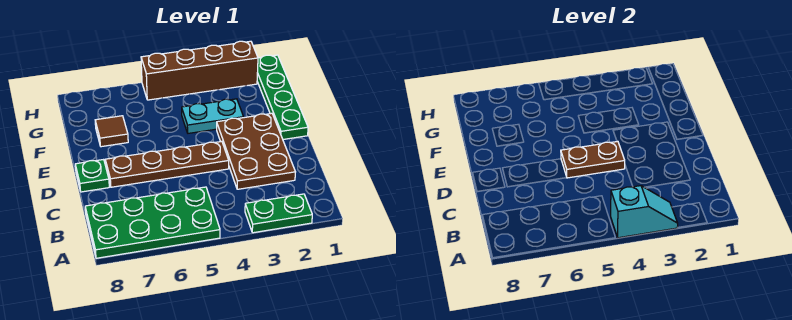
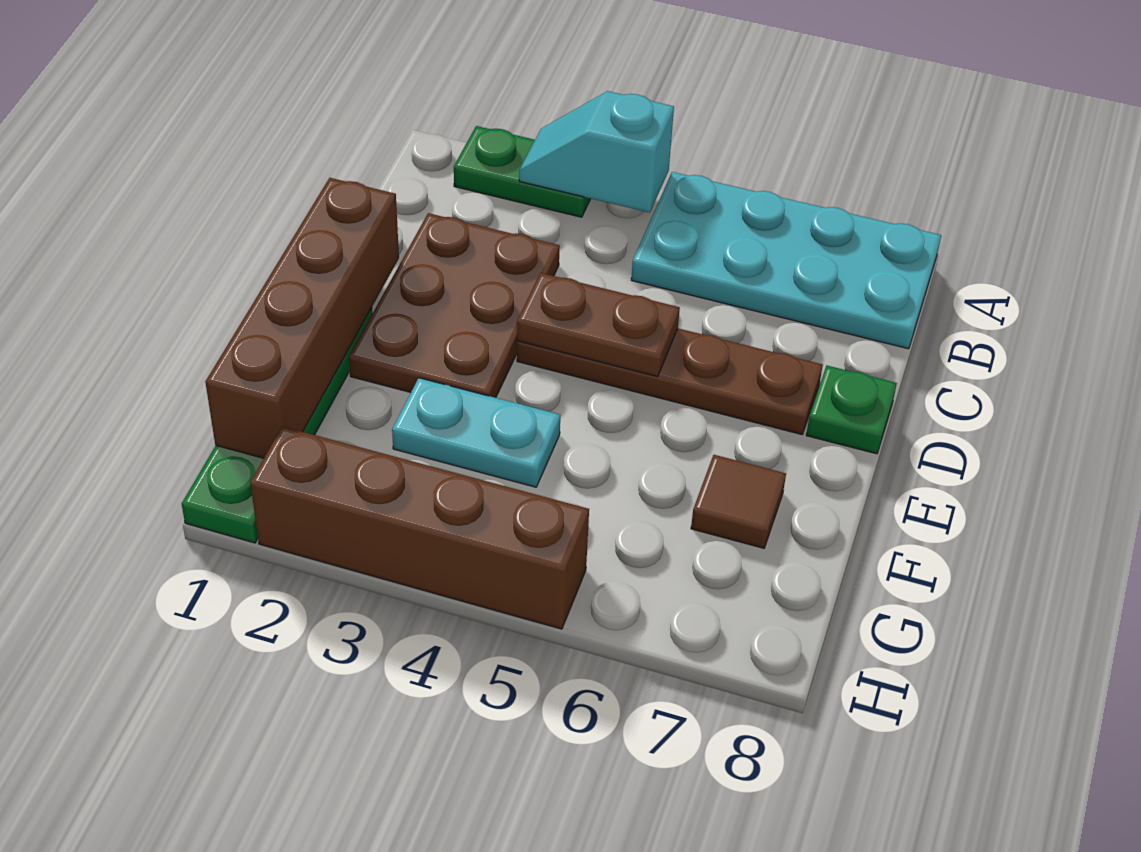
green plate A5:B8 level 1 -> cyan plate A5:B8 level 1
none -> brown brick D1:G1 level 2

